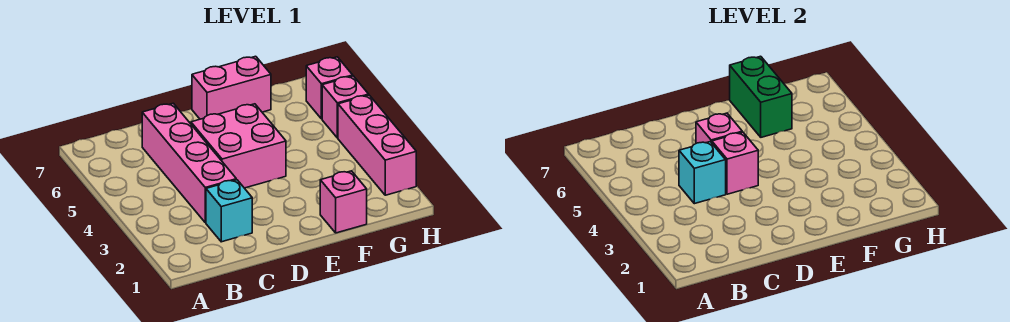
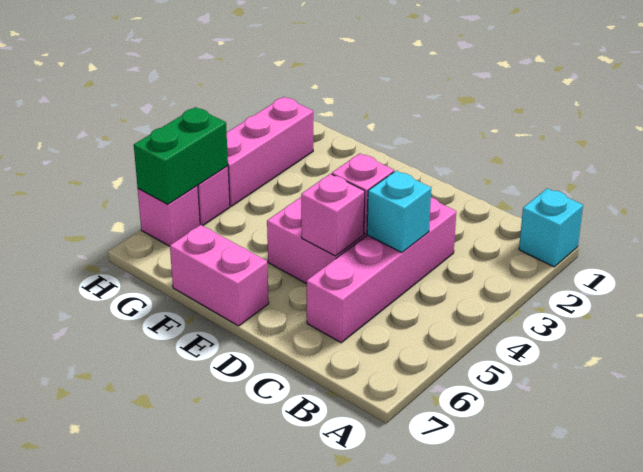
cyan brick C2 level 1 -> cyan brick A1 level 1
pink brick F1 level 1 -> none
green brick F6:F7 level 2 -> green brick H5:H6 level 2

